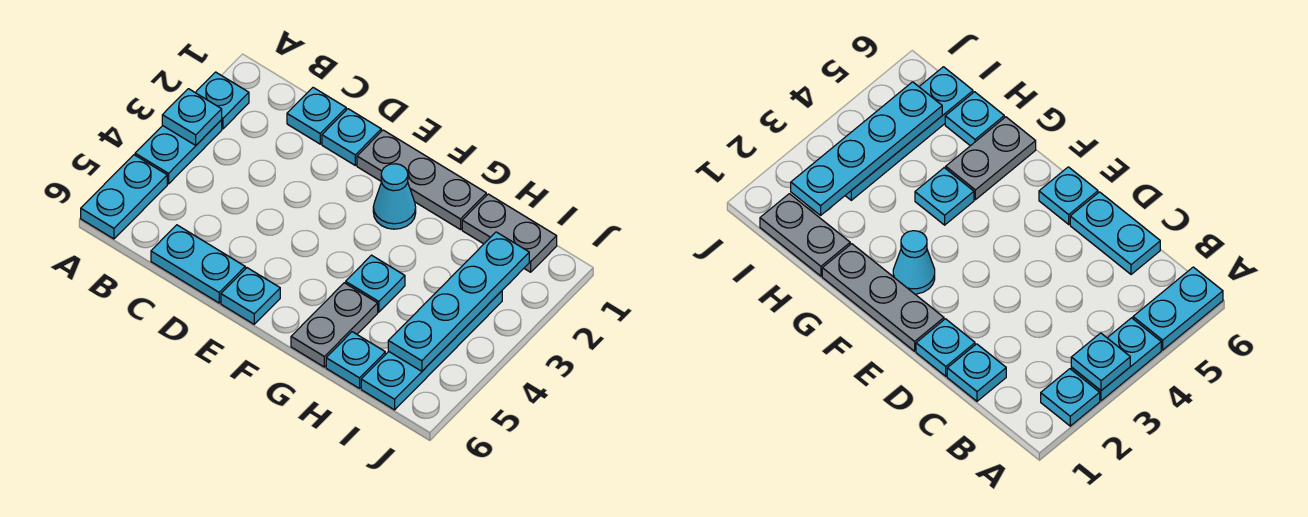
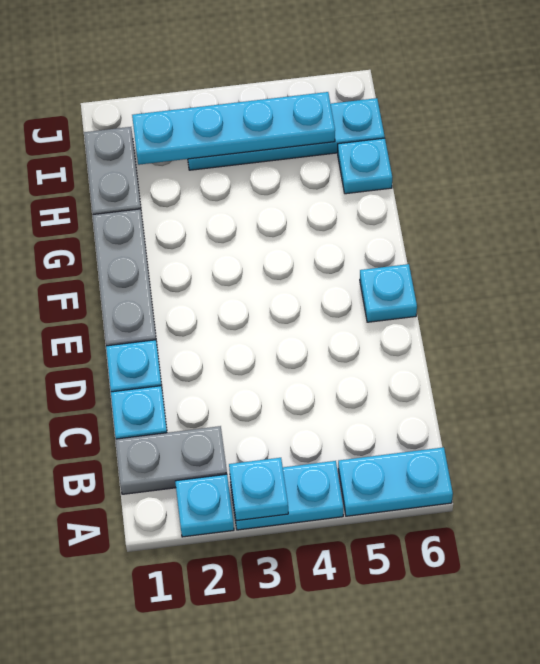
cyan plate C6:D6 level 1 -> none
cyan cone F2 level 1 -> none
cyan plate G4 level 1 -> none
grey plate G5:G6 level 1 -> grey plate B1:B2 level 1

